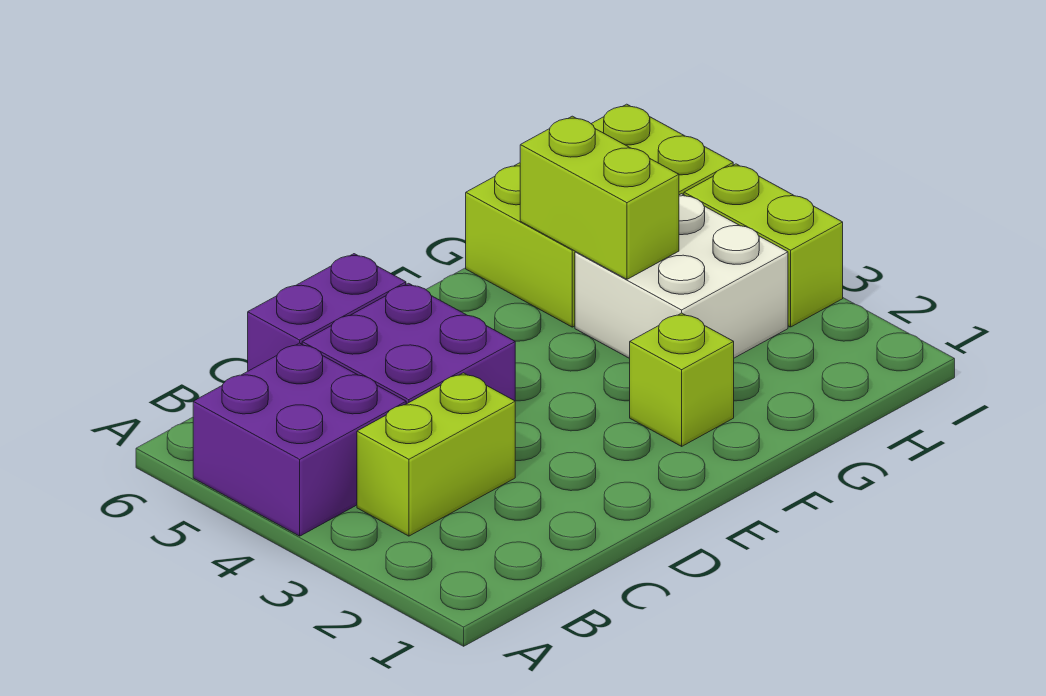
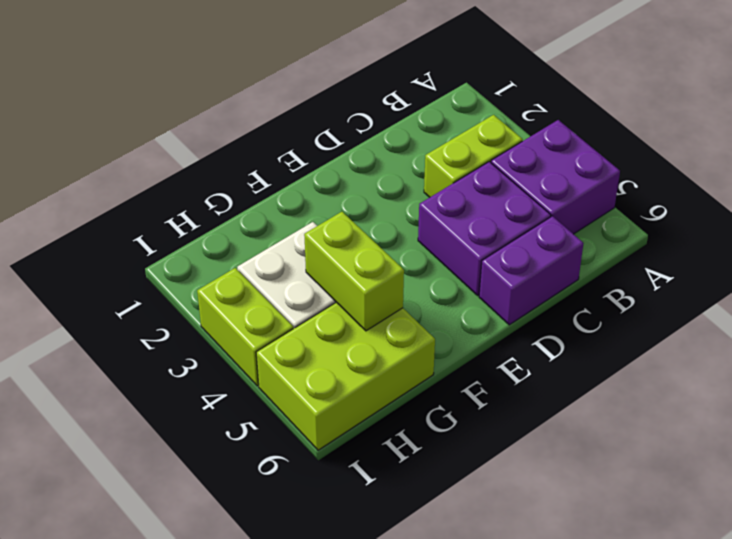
lime brick F2 level 1 -> none

